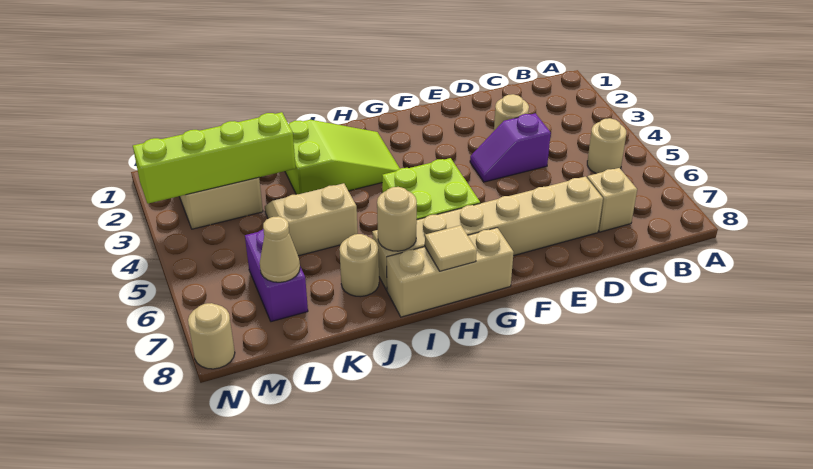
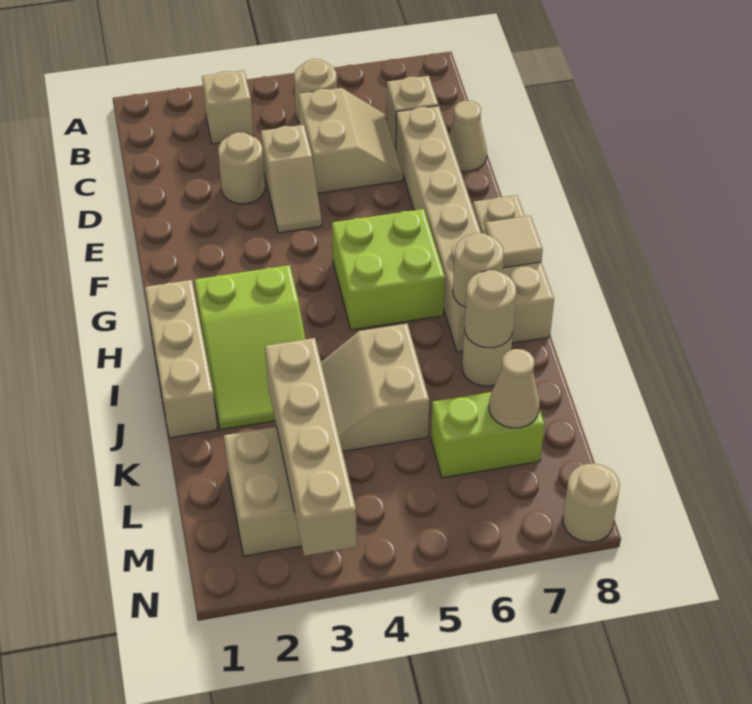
none -> tan brick B3 level 1
none -> tan slope C5:D6 level 1 top 5
purple slope D4:E4 level 1 top D -> tan slope D4:E4 level 1 top D
none -> tan cone D8 level 1
none -> tan brick H1:J1 level 1
lime slope H2:J3 level 1 top J -> lime slope H2:J3 level 1 top H
none -> tan round brick J7 level 2
lime brick K3:N3 level 2 -> tan brick K3:N3 level 2
purple brick L6:L7 level 1 -> lime brick L6:L7 level 1

